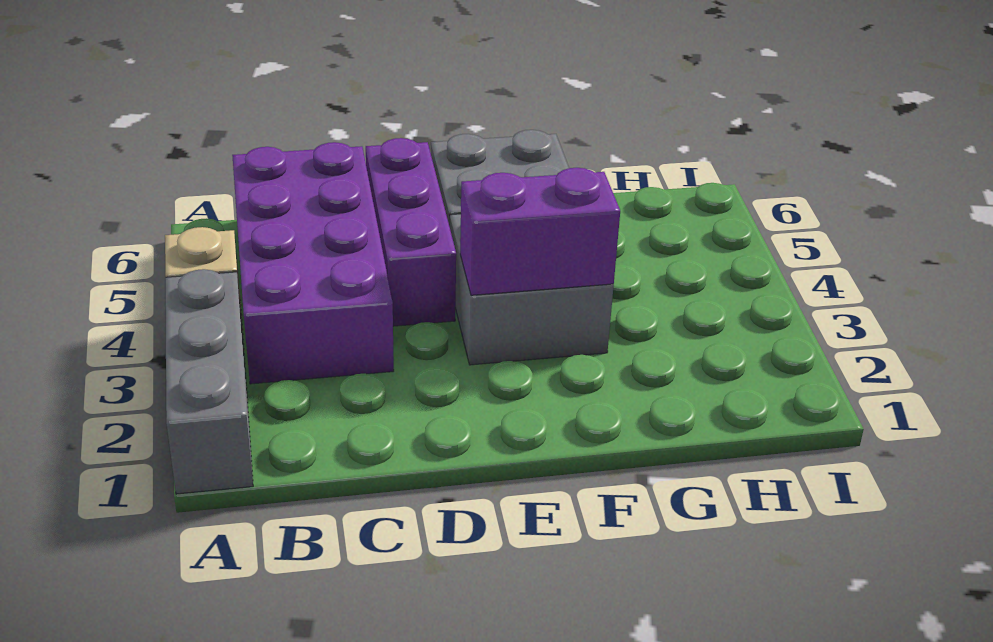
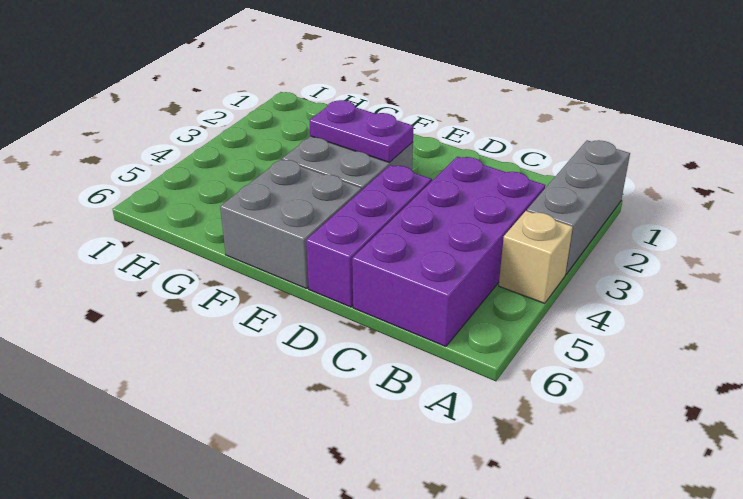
purple brick E3:F3 level 2 -> purple plate E3:F3 level 2

